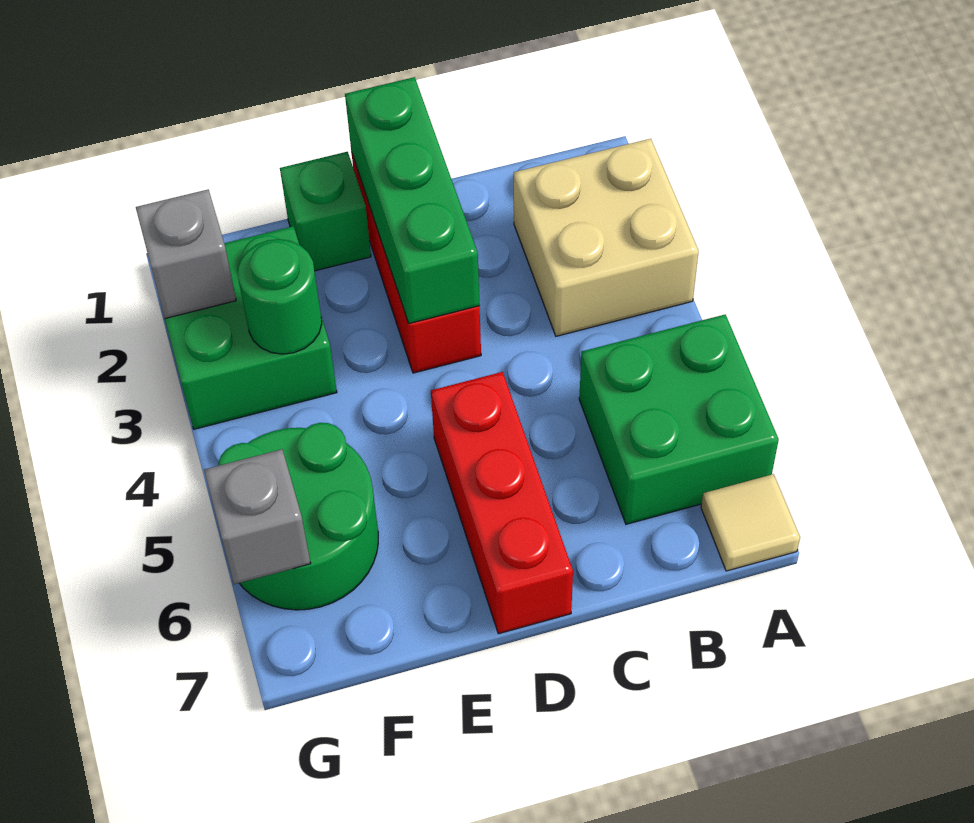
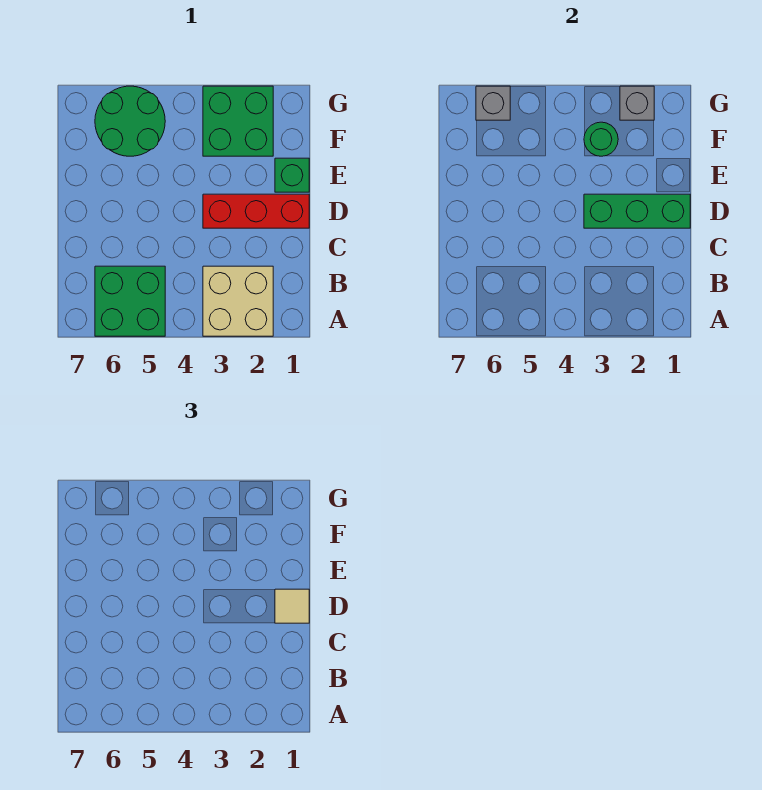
tan tile A7 level 1 -> tan tile D1 level 3
red brick D5:D7 level 1 -> none

